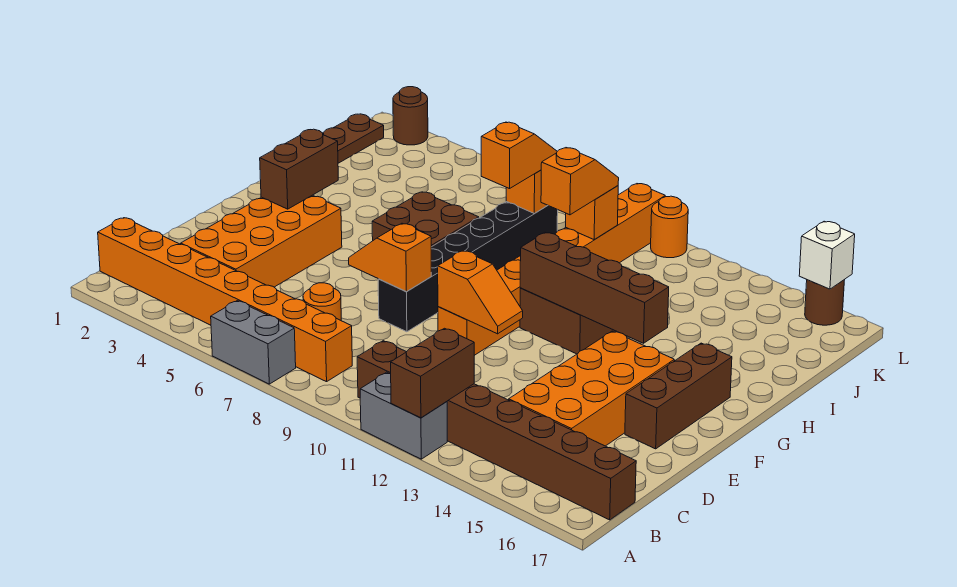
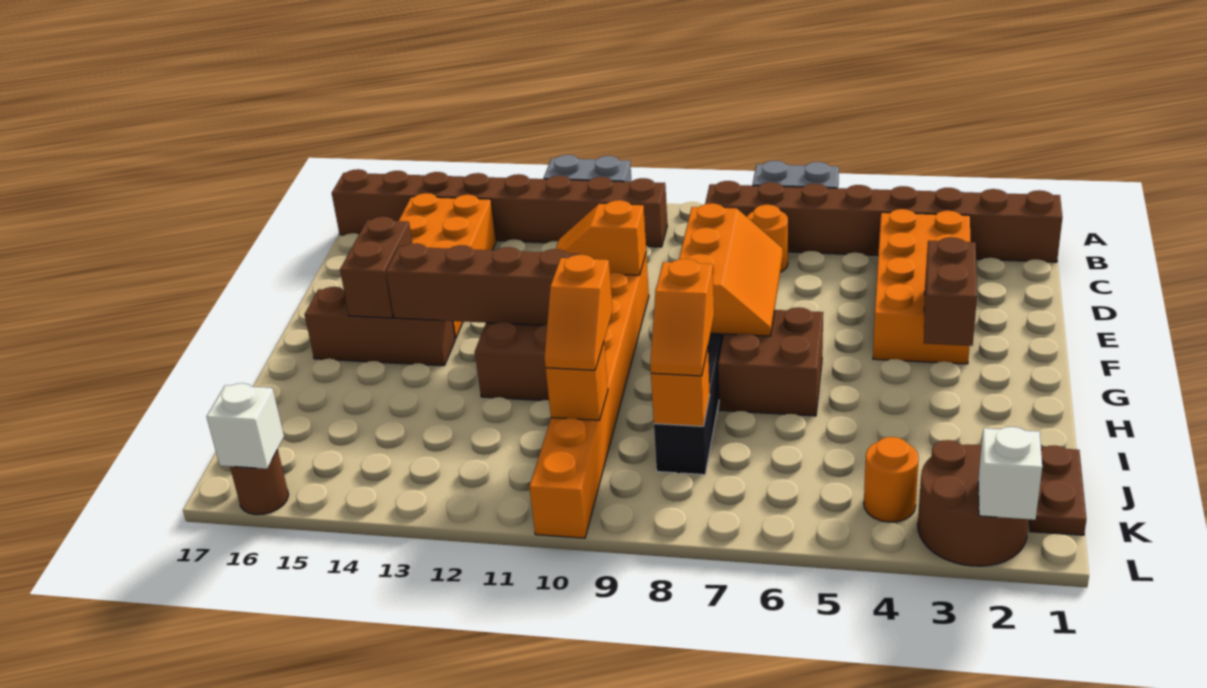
brown brick A12:B12 level 2 -> brown brick F15:G15 level 2
orange brick B1:B8 level 1 -> brown brick B1:B8 level 1
orange slope E7:E8 level 2 top 8 -> orange slope E7:G8 level 2 top 8
brown brick E16:G16 level 1 -> brown brick G14:G16 level 1
brown round brick L2 level 1 -> brown round brick K2:L3 level 1
none -> white brick L2 level 2
orange round brick L11 level 1 -> orange round brick K4 level 1

